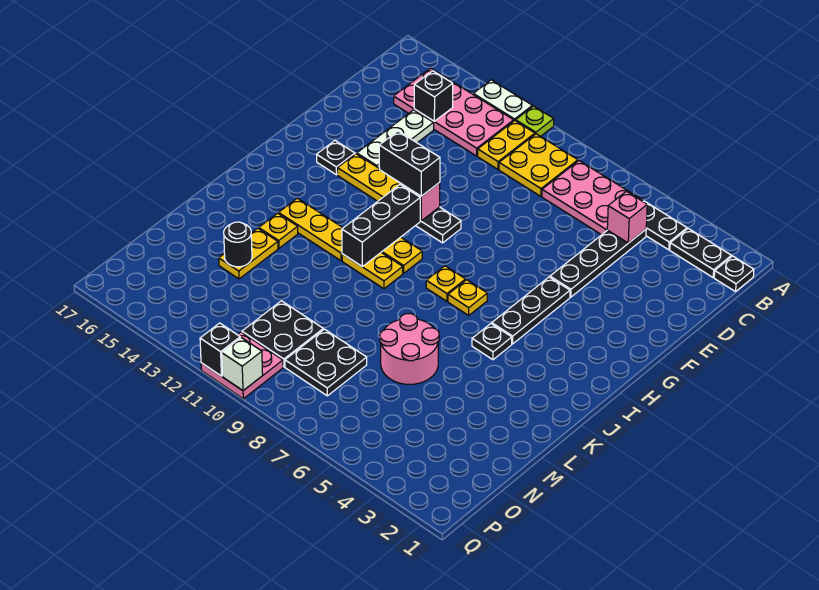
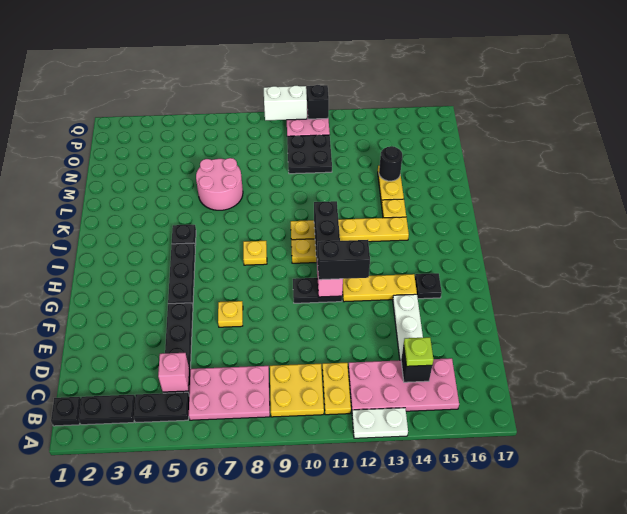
lime plate A11 level 1 -> lime plate C14 level 3
yellow plate I7 level 1 -> yellow plate F7 level 1
black plate N8:O9 level 1 -> none
white brick Q10 level 2 -> white brick Q9:Q10 level 2

